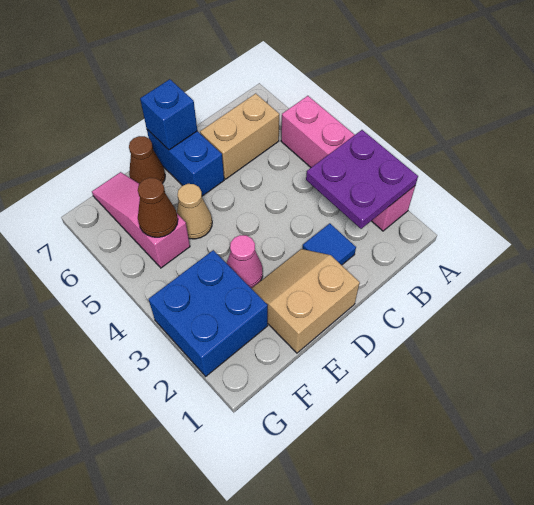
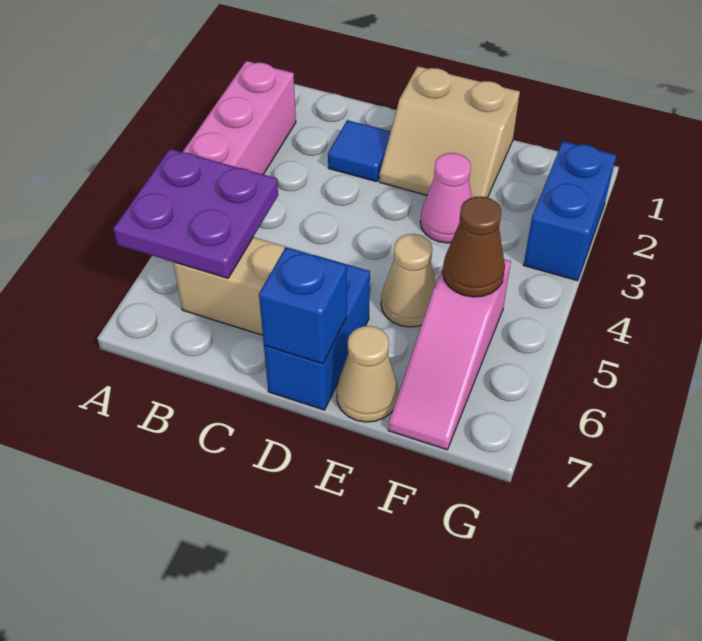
purple plate A2:B3 level 2 -> purple plate A5:B6 level 2
brown cone E7 level 1 -> tan cone E7 level 1
blue brick F2:G3 level 1 -> blue brick G2:G3 level 1

